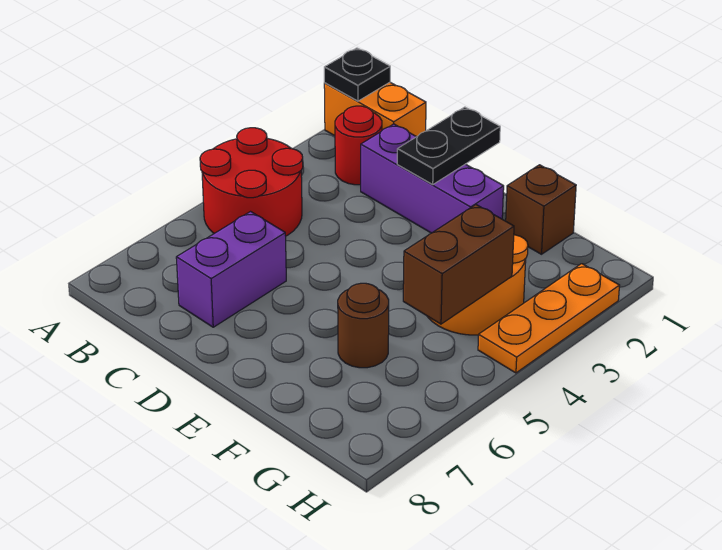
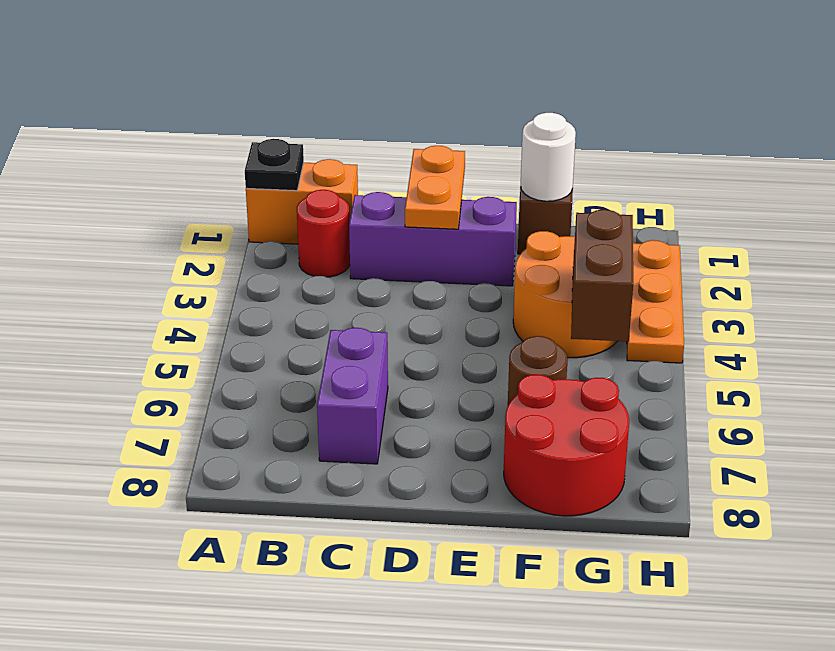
red round brick A4:B5 level 1 -> red round brick F7:G8 level 1
black plate D1:D2 level 2 -> orange plate D1:D2 level 2
none -> white round brick F1 level 2

